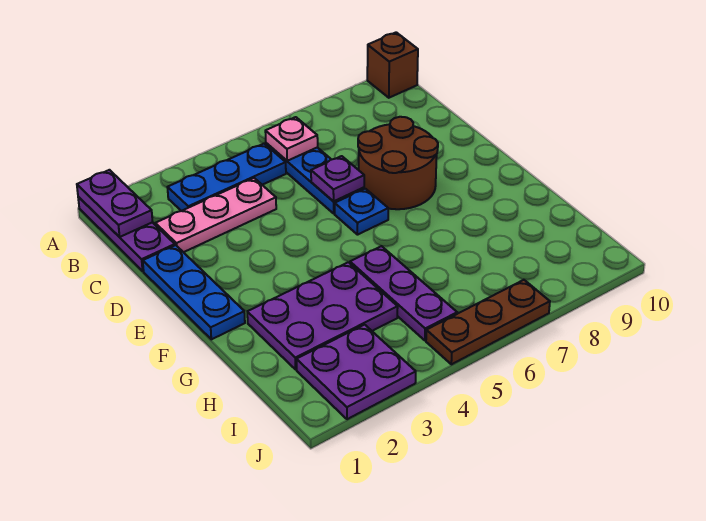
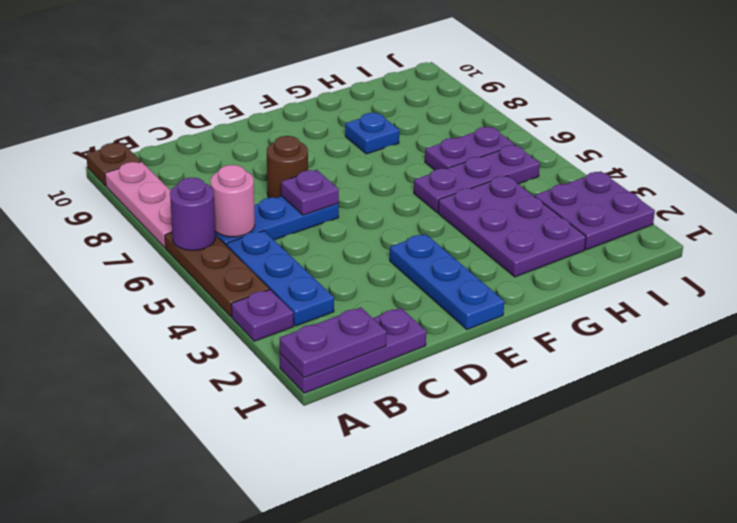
none -> purple plate A3 level 1
none -> purple round brick A6 level 2
brown brick A10 level 1 -> brown plate A10 level 1
pink plate B6 level 2 -> pink round brick B6 level 2
pink plate C2:C4 level 1 -> pink plate A7:A9 level 1
blue plate D1:F1 level 1 -> blue plate E1:E3 level 1
brown round brick D7:E8 level 1 -> brown round brick D7 level 1
blue plate E6 level 1 -> blue plate G8 level 1
none -> purple plate H6:I6 level 1
brown plate J5:J7 level 1 -> brown plate A4:A6 level 1

